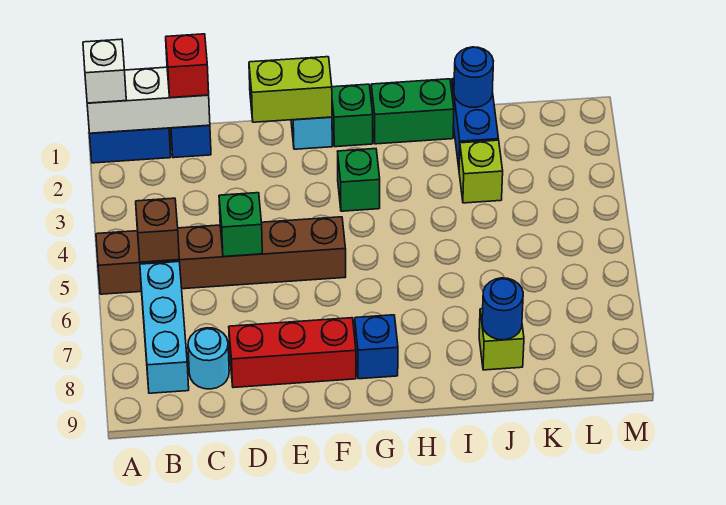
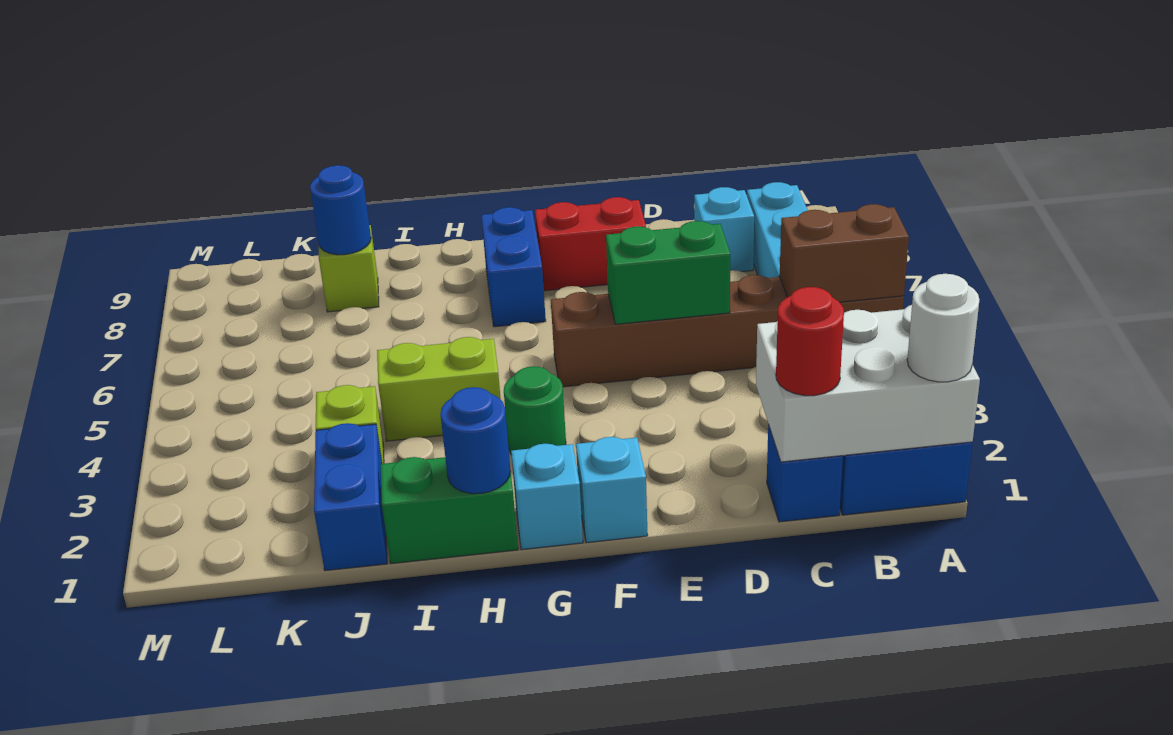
white brick A1:C1 level 2 -> white brick A1:C2 level 2
white brick A1 level 3 -> white round brick A1 level 3
brown brick B5 level 2 -> brown brick A5:B5 level 2
red brick C1 level 3 -> red round brick C1 level 3
cyan round brick C8 level 1 -> cyan brick C8 level 1
green brick D5 level 2 -> green brick D5:E5 level 2
red brick D8:F8 level 1 -> red brick E8:F8 level 1
lime brick E1:F1 level 2 -> lime brick H4:I4 level 1
green brick G1 level 1 -> cyan brick G1 level 1
green brick G3 level 1 -> green round brick G3 level 1
blue brick G8 level 1 -> blue brick G7:G8 level 1
blue round brick J1 level 2 -> blue round brick H1 level 2

